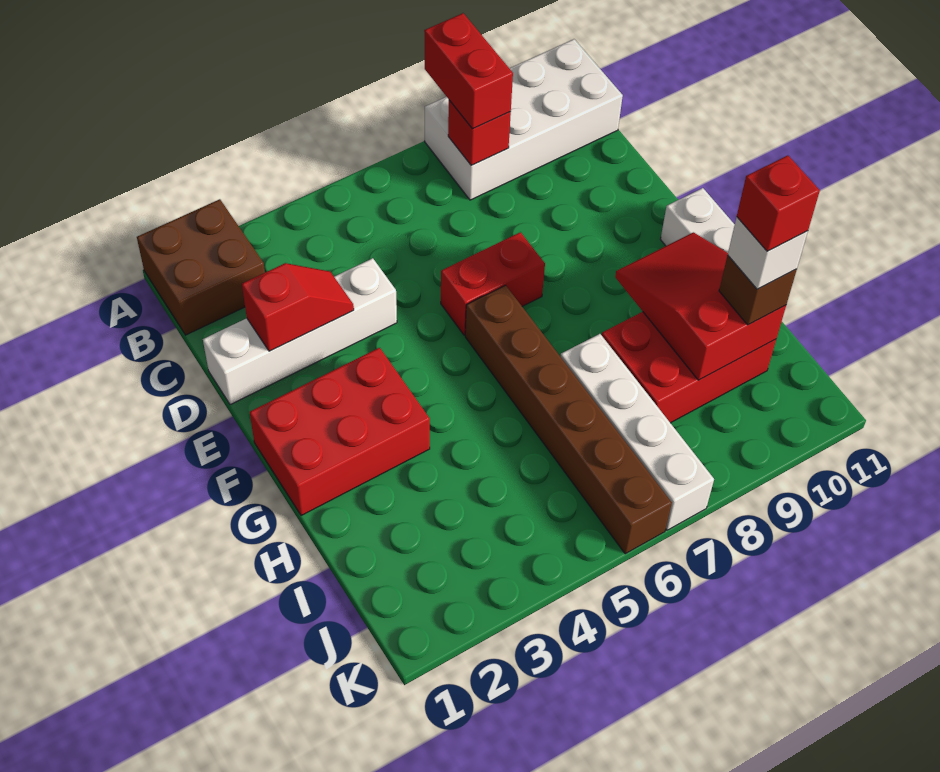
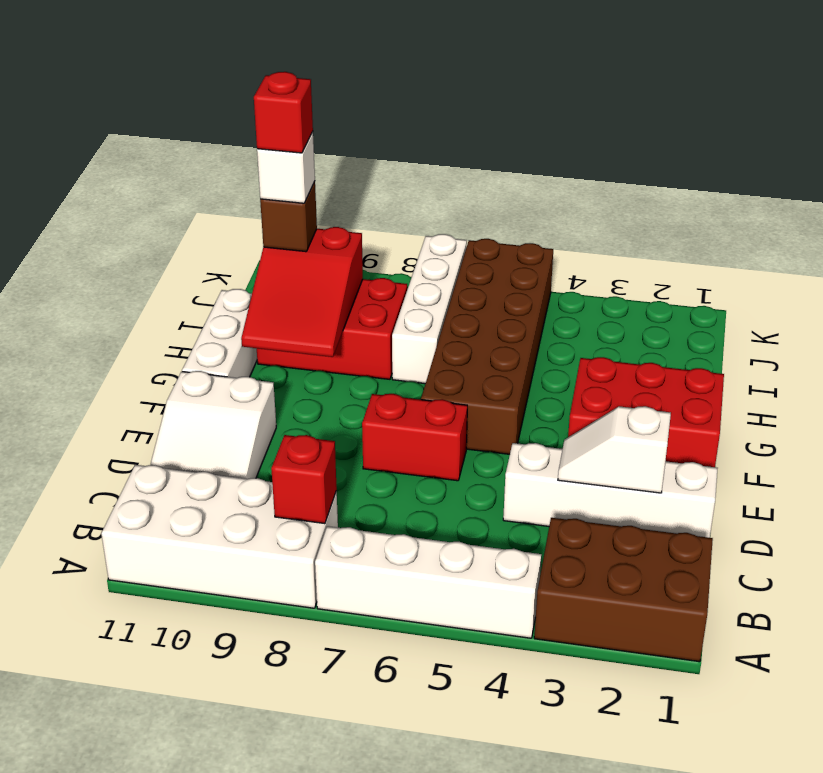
brown brick A1:B2 level 1 -> brown brick A1:B3 level 1
none -> white brick A4:A7 level 1
red brick A8:B8 level 3 -> none
none -> white slope C10:E11 level 1 top E
red slope D2:D3 level 2 top 2 -> white slope D2:D3 level 2 top 2
brown brick F6:K6 level 1 -> brown brick F5:K6 level 1

